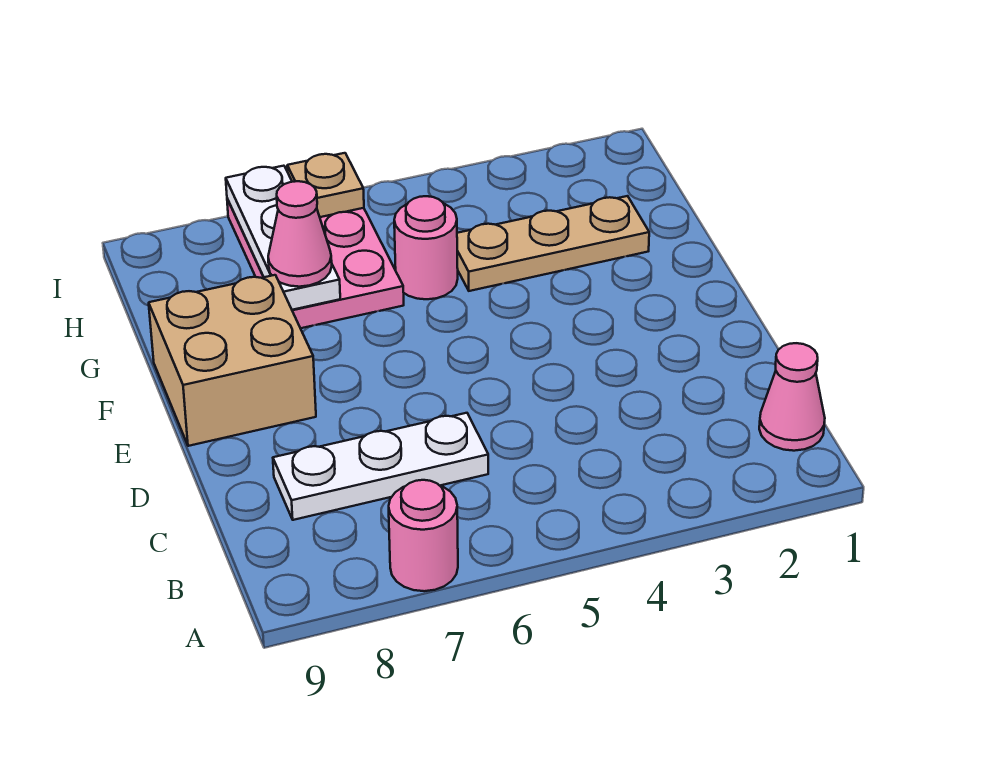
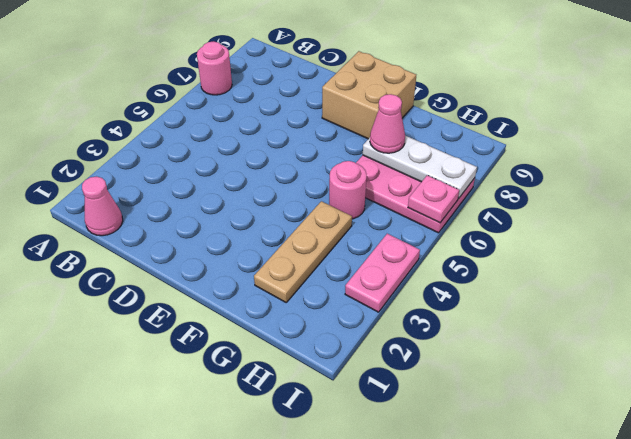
white plate C6:C8 level 1 -> none
none -> pink plate I3:I4 level 1
tan plate I6 level 2 -> pink plate I6 level 2

